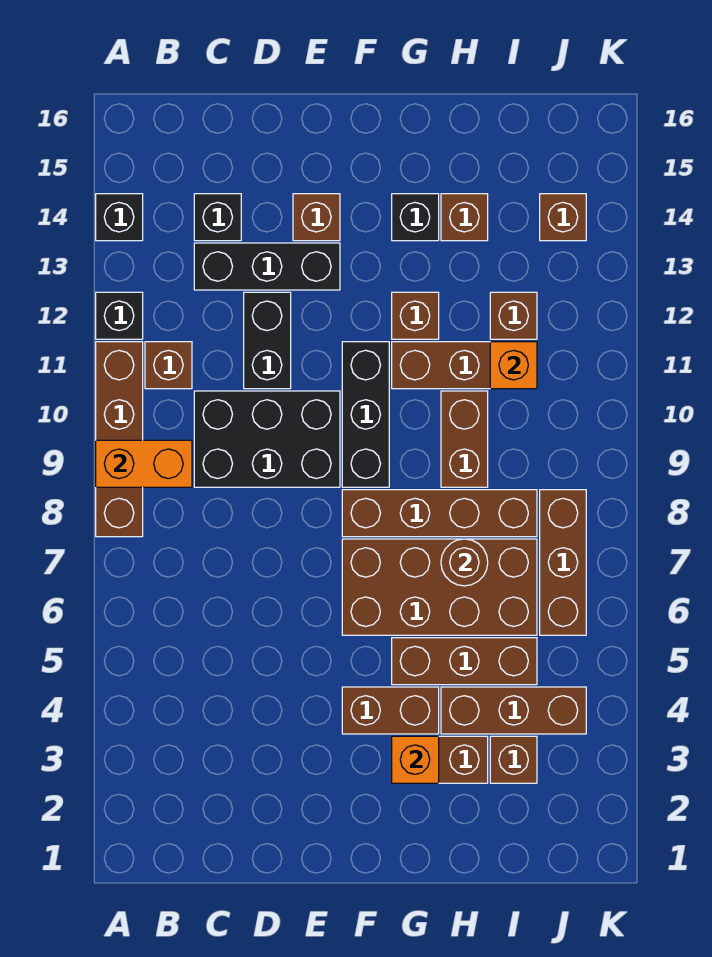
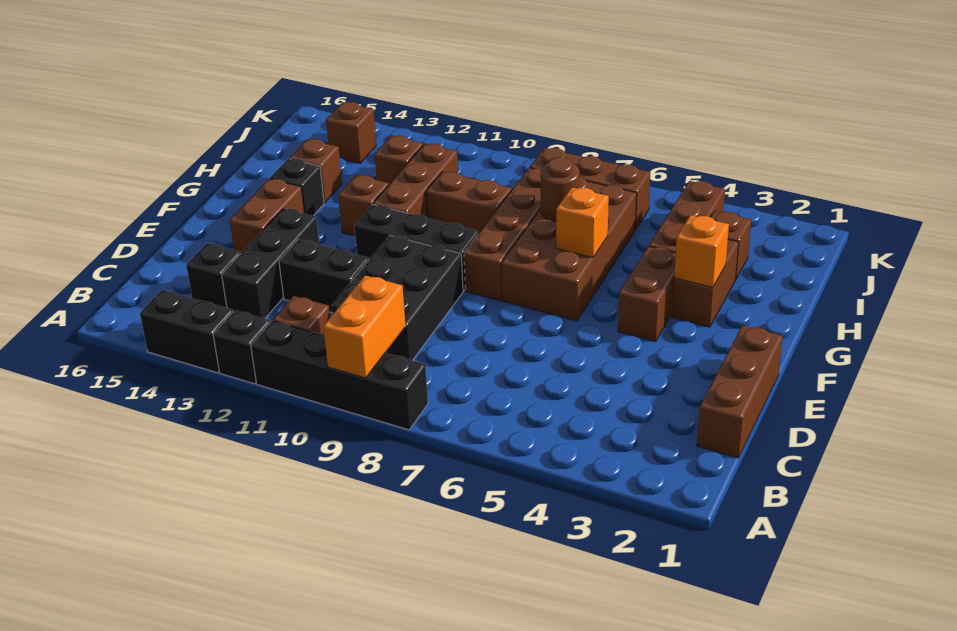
brown brick A8:A11 level 1 -> black brick A8:A11 level 1
black brick A14 level 1 -> black brick A13:A14 level 1
brown brick E14 level 1 -> brown brick E14:F14 level 1
brown brick G5:I5 level 1 -> brown brick C1:E1 level 1
orange brick I11 level 2 -> orange brick G6 level 2

